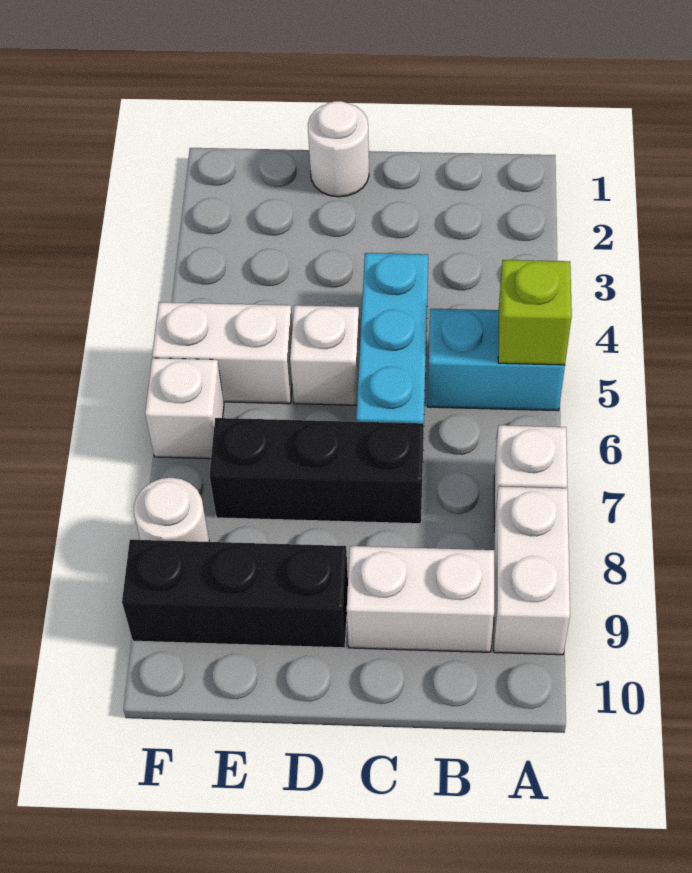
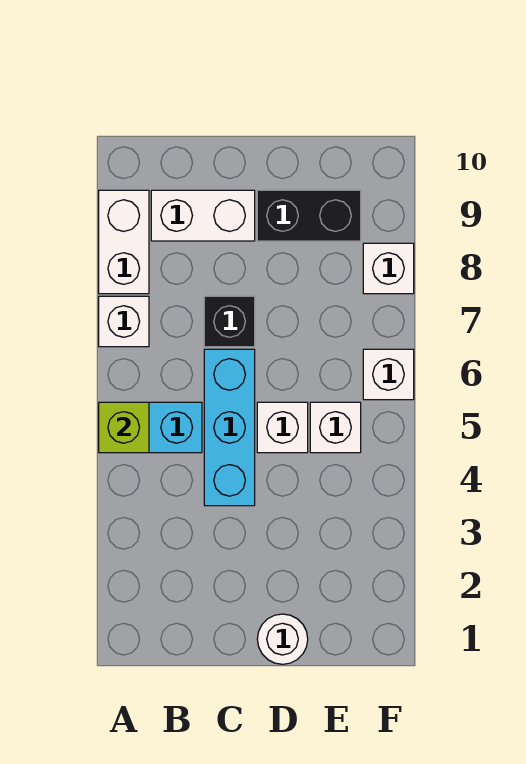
black brick C7:E7 level 1 -> black brick C7 level 1
black brick D9:F9 level 1 -> black brick D9:E9 level 1
white brick E5:F5 level 1 -> white brick E5 level 1
white round brick F8 level 1 -> white brick F8 level 1

